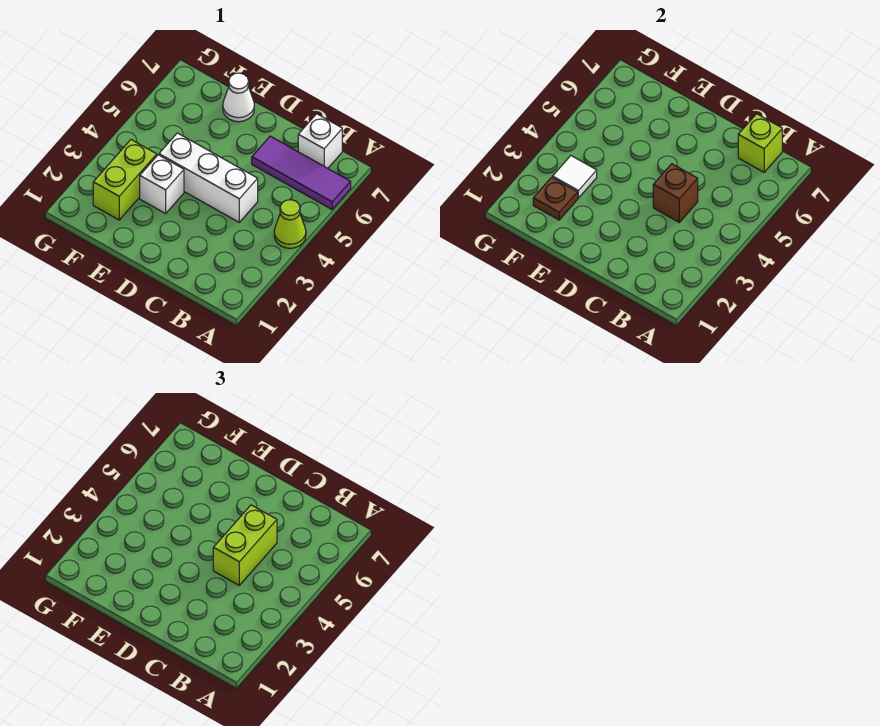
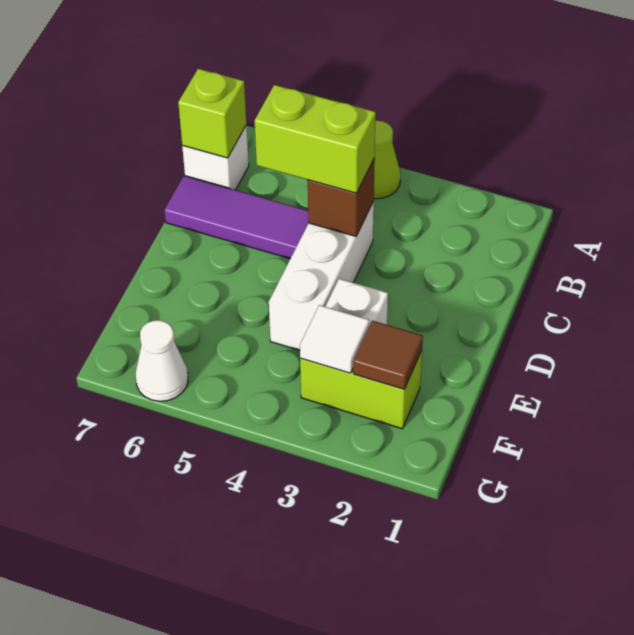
purple tile A6:C6 level 1 -> purple tile C5:C7 level 1
white cone E7 level 1 -> white cone G6 level 1
brown plate F2 level 2 -> brown tile F2 level 2

